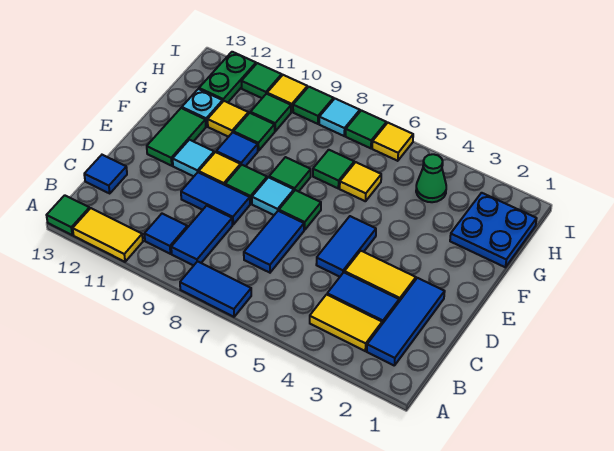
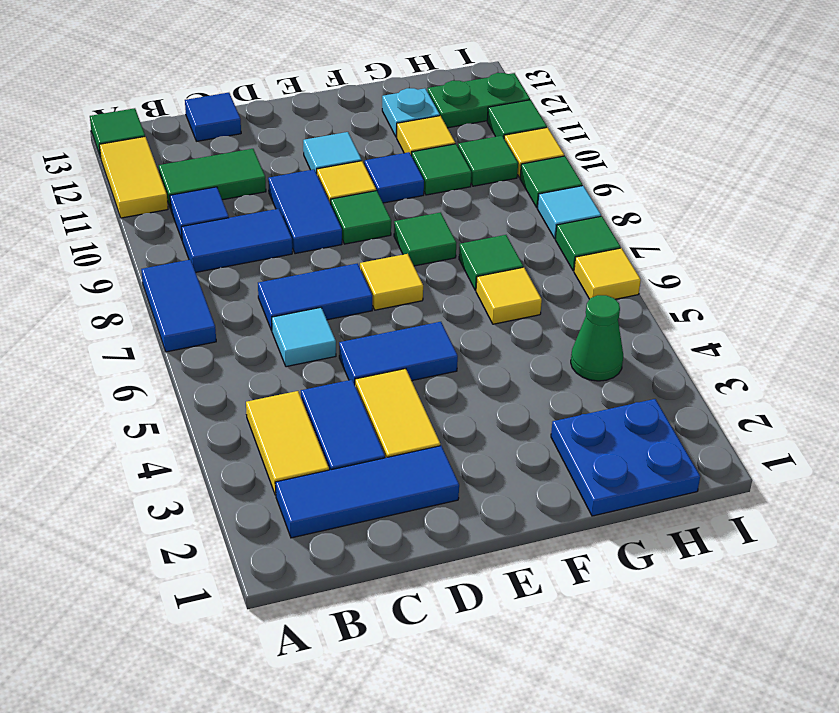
green tile E7 level 1 -> yellow tile E7 level 1
cyan tile E8 level 1 -> cyan tile C6 level 1
green tile E12:F12 level 1 -> green tile B11:C11 level 1

